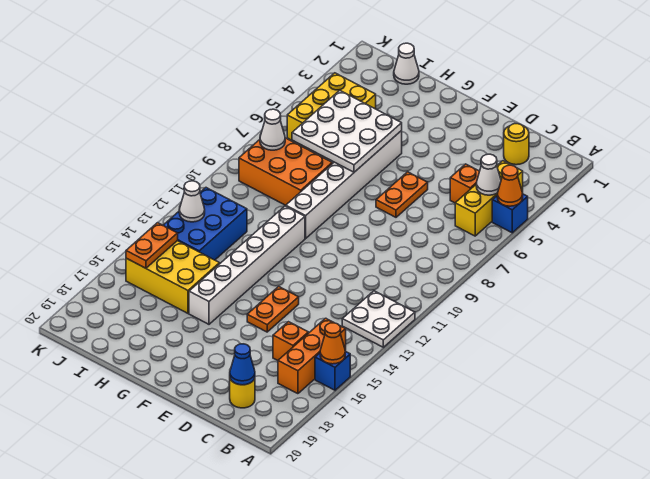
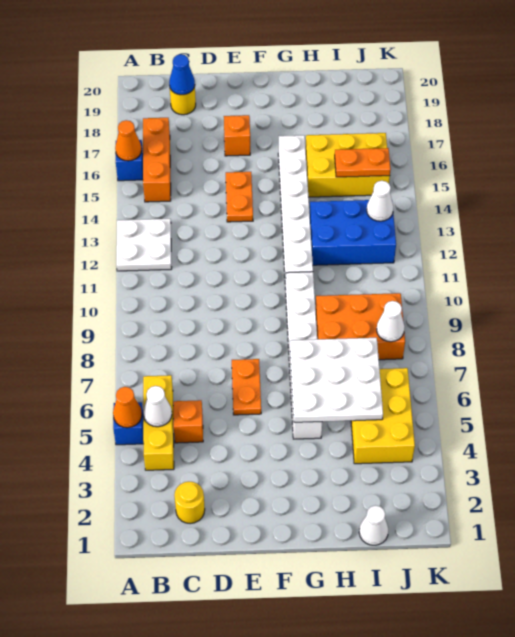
orange brick C16 level 1 -> orange brick E17 level 1
blue brick I12:J14 level 1 -> blue brick H12:J13 level 1
orange plate J15:J16 level 2 -> orange plate I15:J15 level 2

